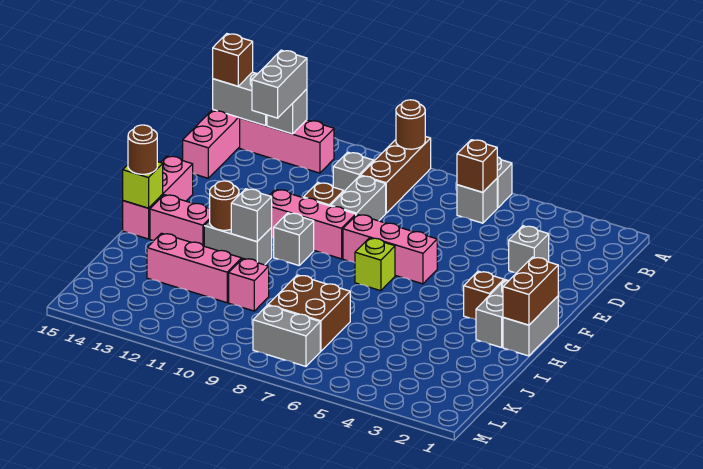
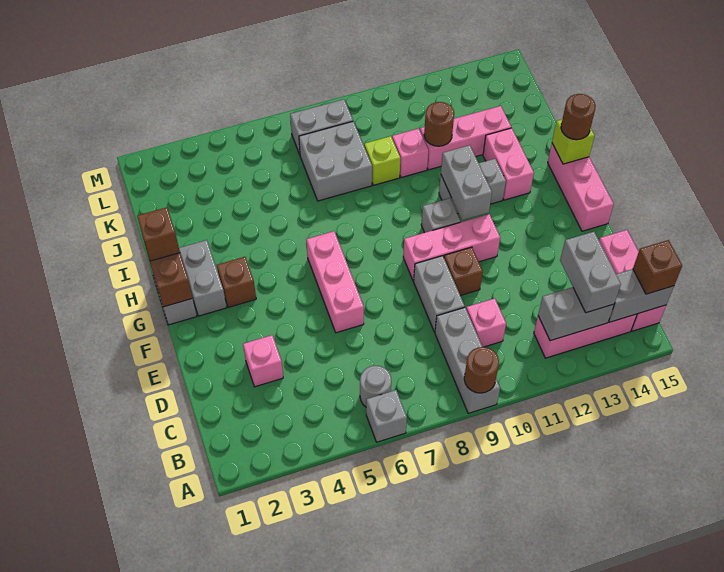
brown brick A9:C9 level 1 -> grey brick A9:C9 level 1
grey brick B6 level 1 -> grey round brick B6 level 1
brown brick B6 level 2 -> brown brick H1 level 3
grey brick B13 level 2 -> grey brick B12:B13 level 2
grey brick C10 level 1 -> pink brick C10 level 1
grey brick D3 level 1 -> pink brick D3 level 1
pink brick F6:F8 level 1 -> pink brick E6:G6 level 1
lime brick G7 level 1 -> lime brick J9 level 1
grey brick H11 level 2 -> grey brick G11:H11 level 2
brown round brick H12 level 2 -> brown round brick J11 level 2
pink brick H13:H14 level 1 -> pink brick H13:I13 level 1
brown brick J7:K8 level 1 -> grey brick J7:K8 level 1

